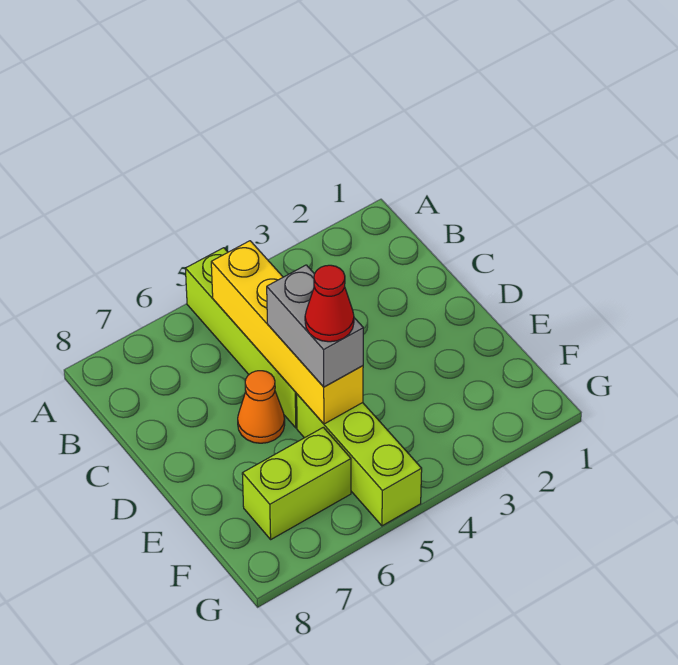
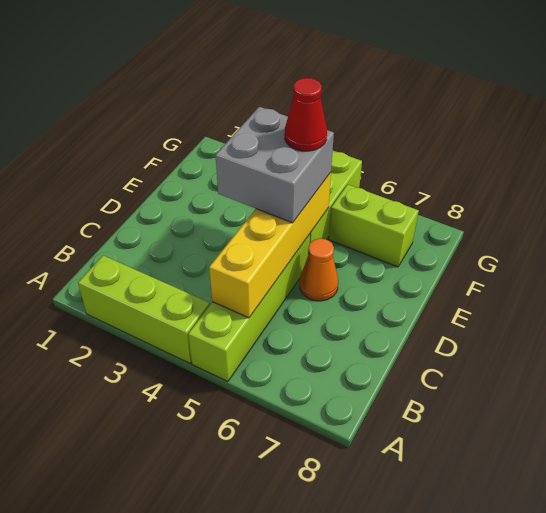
none -> lime brick A2:A4 level 1
grey brick D5:E5 level 3 -> grey brick D4:E5 level 3

